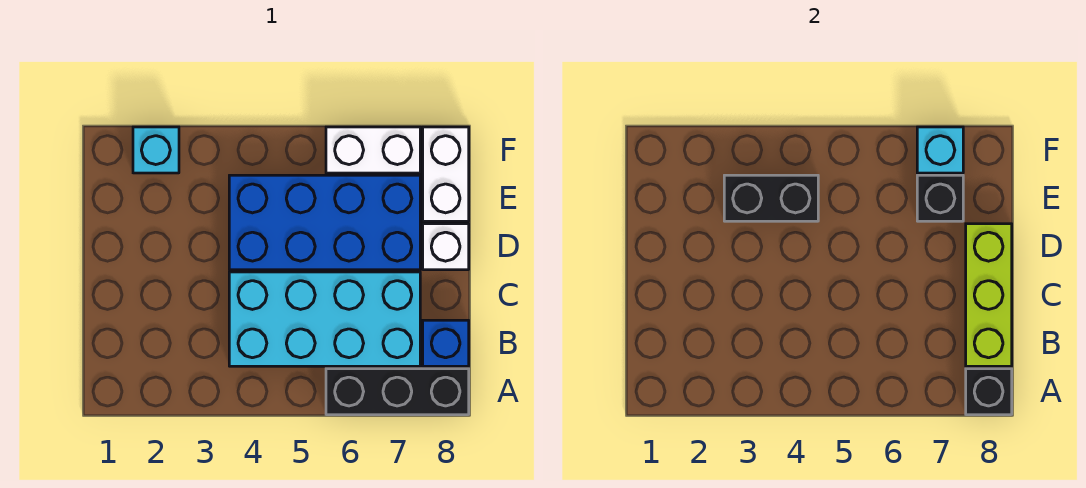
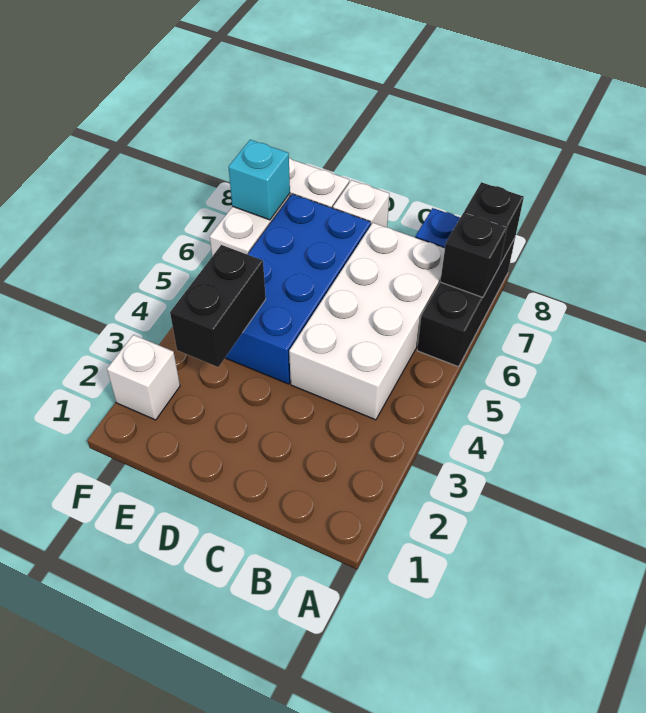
cyan brick B4:C7 level 1 -> white brick B4:C7 level 1
lime brick B8:D8 level 2 -> none
black brick E7 level 2 -> black brick A7 level 2
cyan brick F2 level 1 -> white brick F2 level 1

